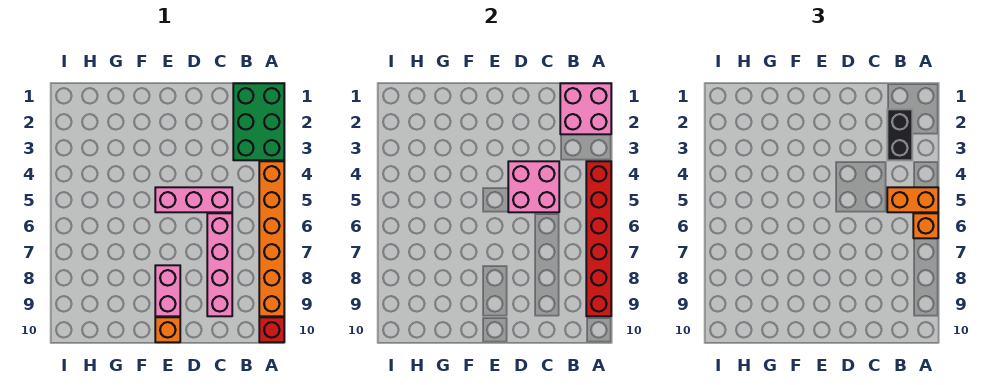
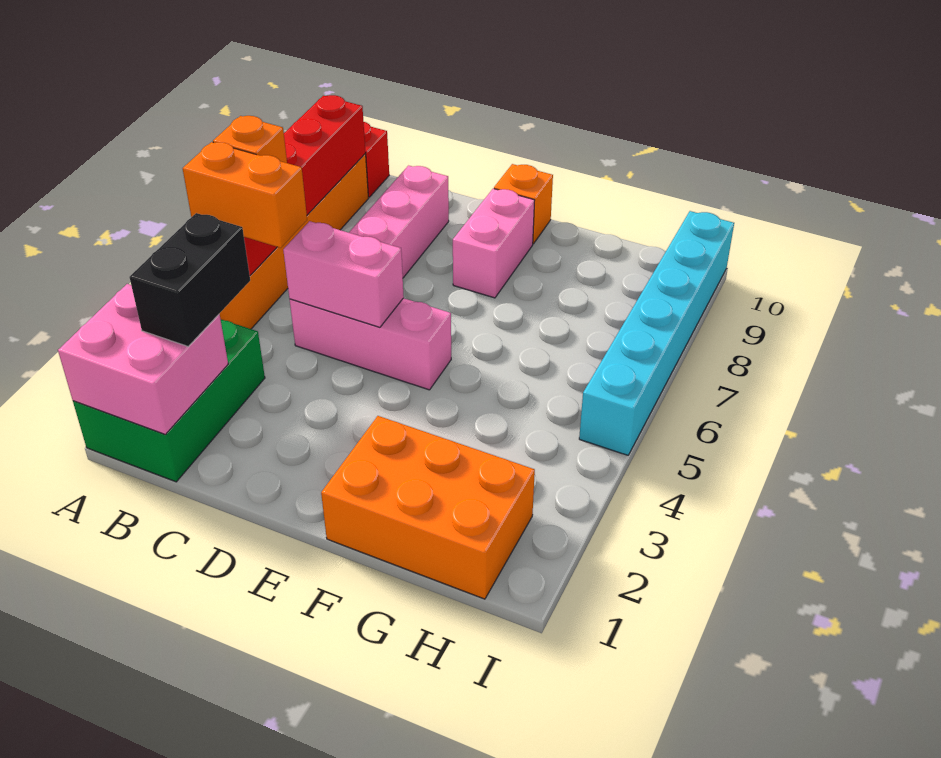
pink brick C4:D5 level 2 -> pink brick C5:D5 level 2
none -> orange brick F1:H2 level 1
none -> cyan brick I5:I10 level 1

